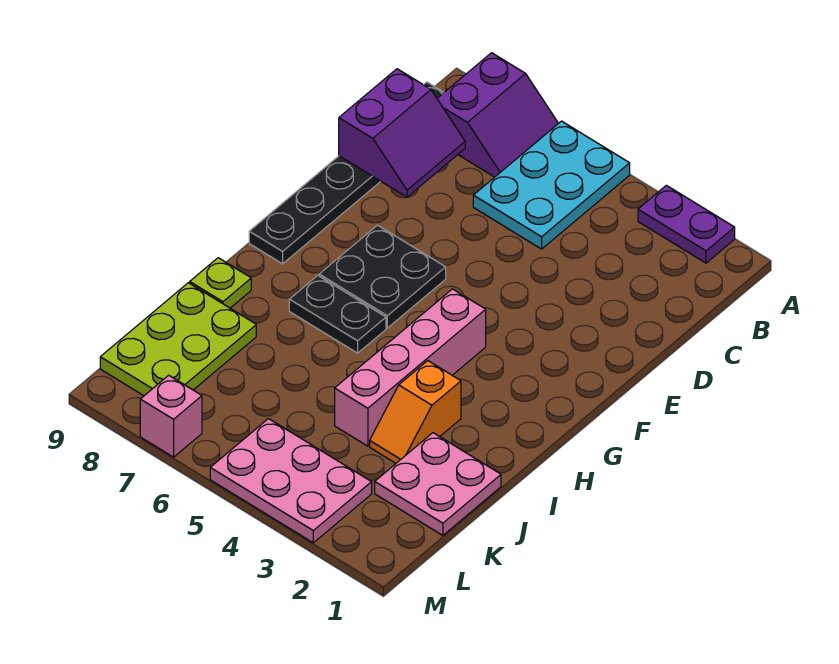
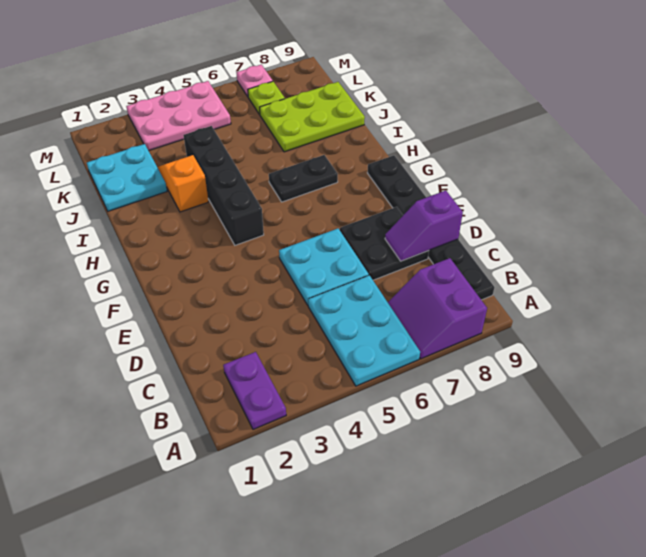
purple plate A2:A3 level 1 -> purple plate A2:B2 level 1
purple slope C8:D9 level 2 top 9 -> purple slope D8:D9 level 2 top 9
none -> cyan plate D5:E6 level 1
black plate F6:G7 level 1 -> black plate D7:E8 level 1
pink brick G4:J4 level 1 -> black brick G4:J4 level 1
lime plate I9 level 1 -> lime plate L7 level 1
pink plate J1:K2 level 1 -> cyan plate J1:K2 level 1
lime plate J8:L9 level 1 -> lime plate J7:K9 level 1
pink brick M7 level 1 -> pink plate M7 level 1

